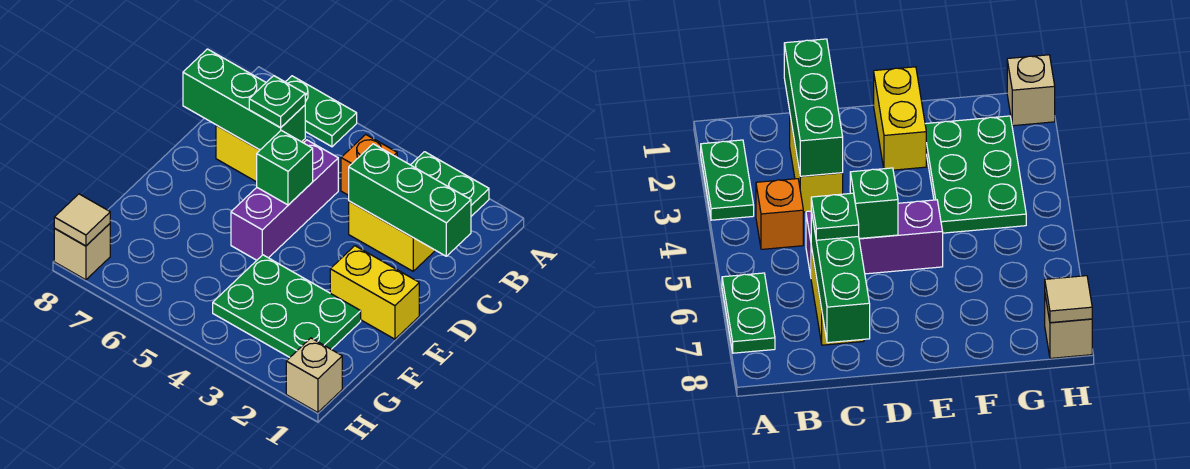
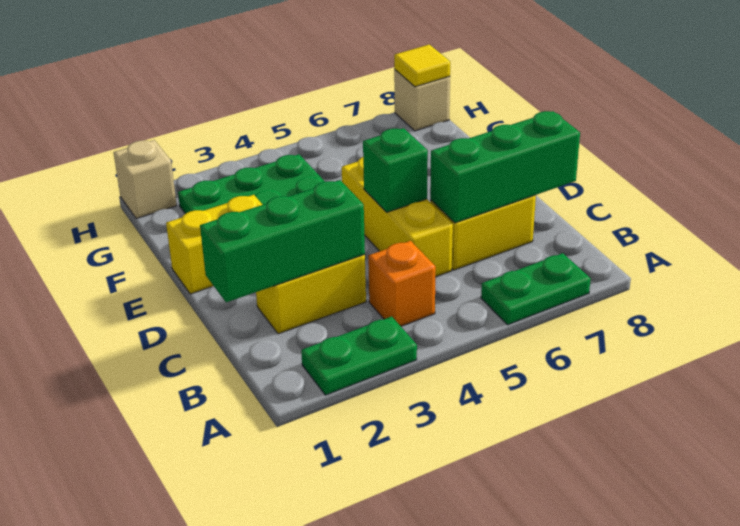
purple brick C5:E5 level 1 -> yellow brick C5:E5 level 1
green plate C6 level 3 -> none
tan tile H8 level 2 -> yellow tile H8 level 2

